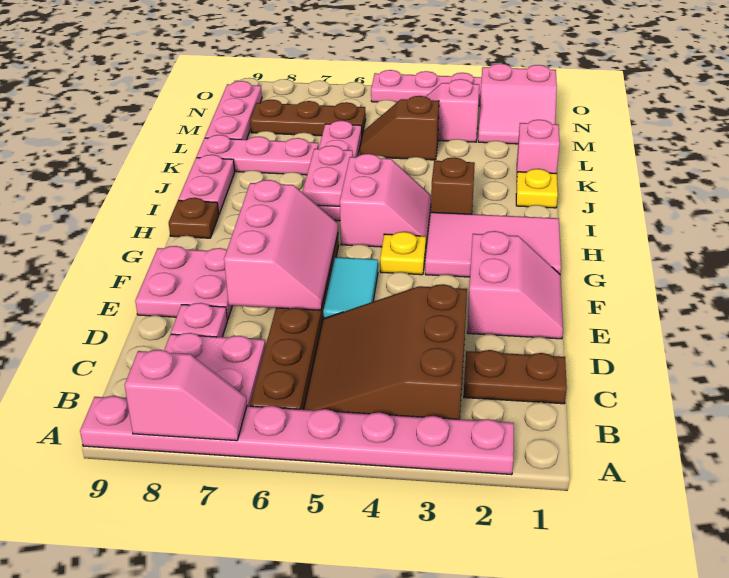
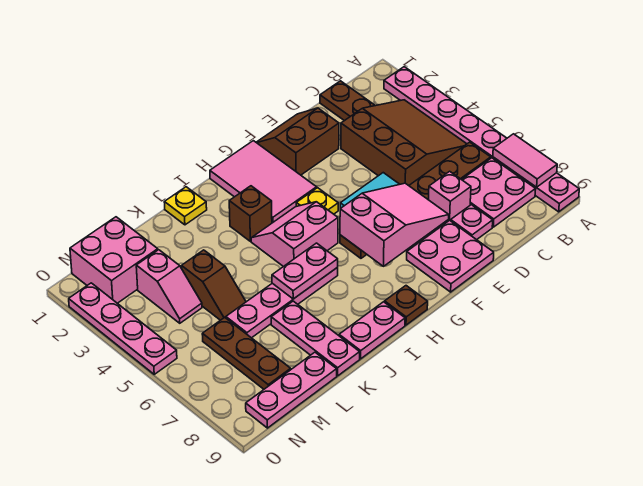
pink slope A7:A8 level 2 top 8 -> pink tile A7:A8 level 2
brown slope B3:D5 level 1 top 3 -> brown slope B3:D5 level 1 top D
pink slope E1:F2 level 1 top 2 -> brown slope E1:F2 level 1 top 2
pink slope E6:G7 level 2 top 7 -> pink slope E6:G7 level 2 top G
pink brick K1 level 1 -> pink brick D7 level 1
pink slope M1:N2 level 1 top N -> pink brick M1:N2 level 1

